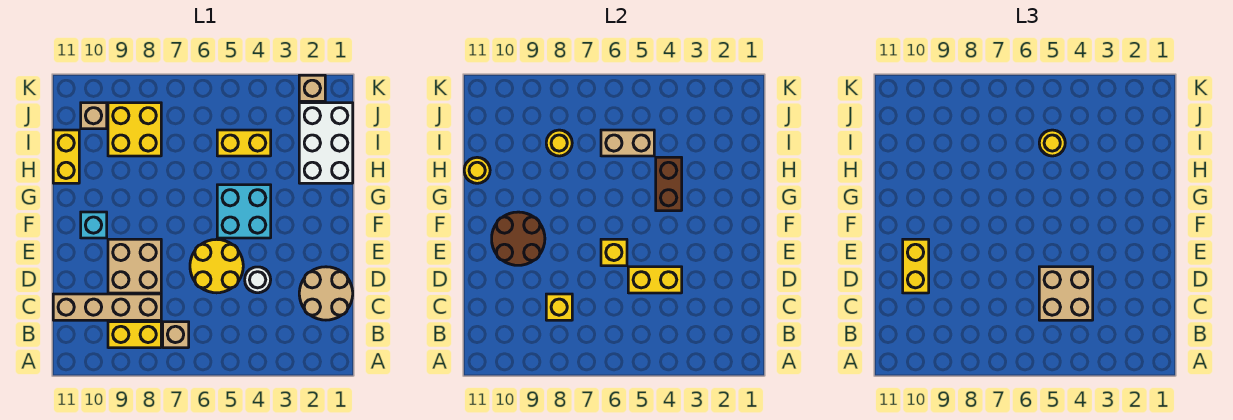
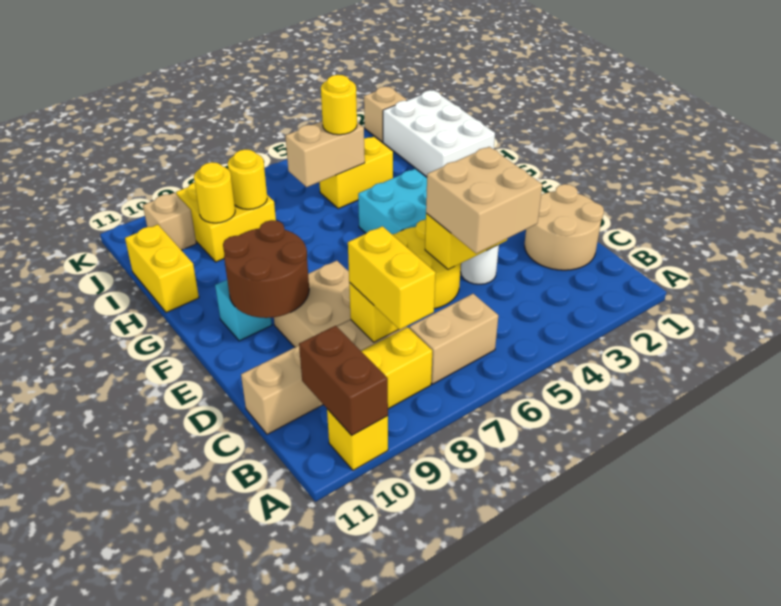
tan brick B7 level 1 -> tan brick B6:B7 level 1
yellow brick D10:E10 level 3 -> yellow brick B8:C8 level 3
yellow brick E6 level 2 -> yellow brick A10 level 1
brown brick G4:H4 level 2 -> brown brick A10:B10 level 2
yellow round brick H11 level 2 -> yellow round brick I9 level 2

